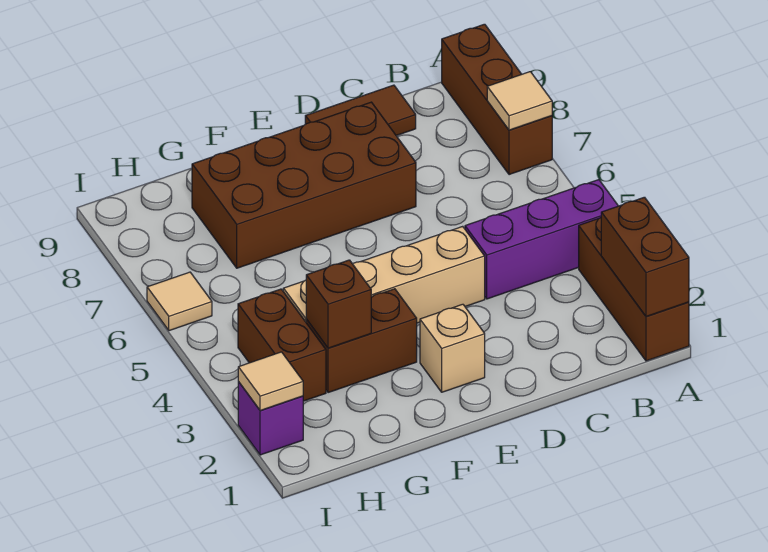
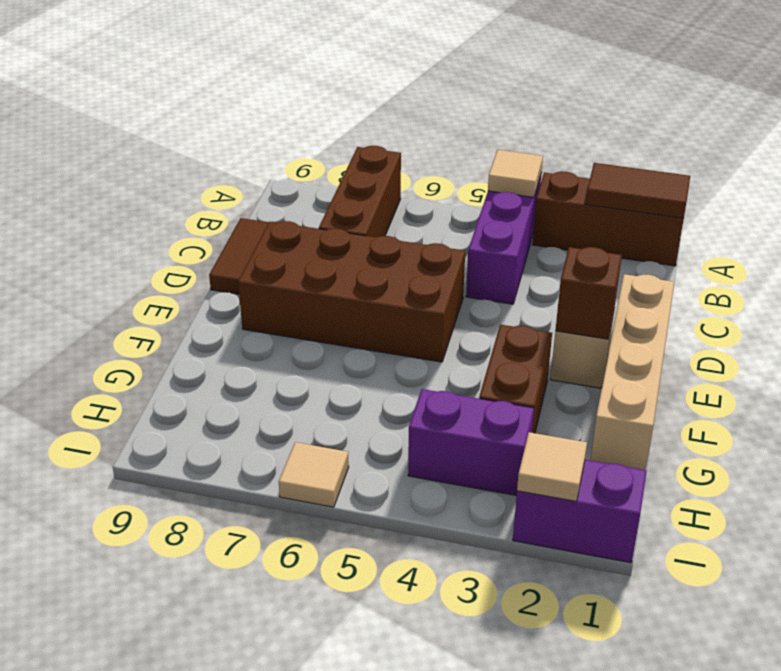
brown brick A1:A2 level 2 -> brown tile A1:A2 level 2
brown brick A7:A9 level 1 -> brown brick A7:C7 level 1
tan tile A7 level 2 -> tan tile A4 level 2
tan brick D4:G4 level 1 -> tan brick D1:G1 level 1
brown brick D7:G8 level 1 -> brown brick D5:E8 level 1
brown brick G3 level 2 -> brown brick E2 level 2
brown brick H3:H4 level 1 -> purple brick H3:H4 level 1
purple brick I2 level 1 -> purple brick I1:I2 level 1

